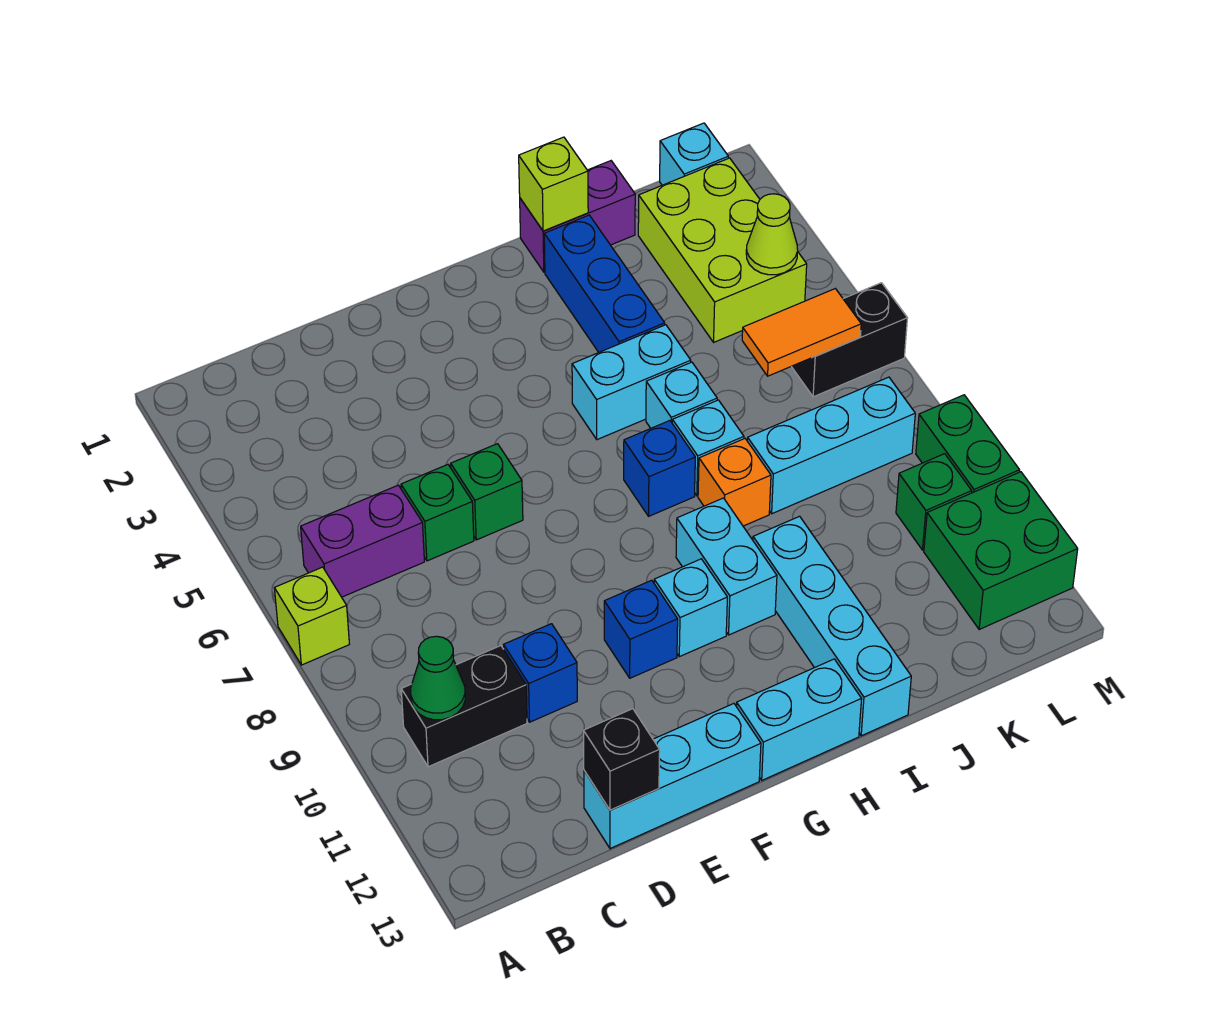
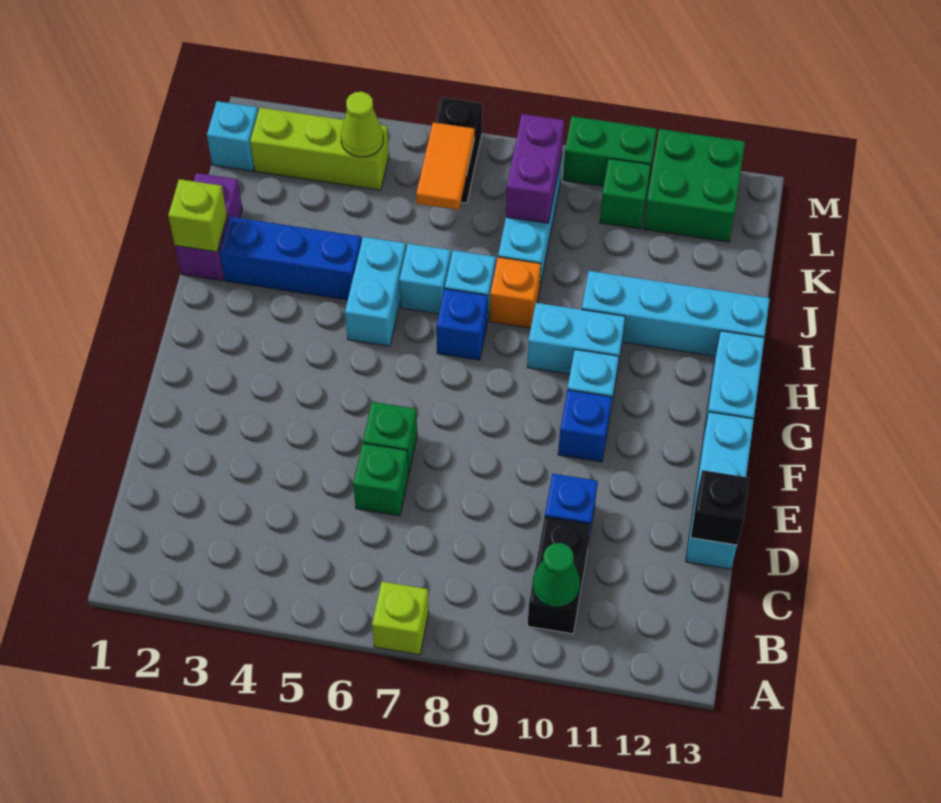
purple brick B6:C6 level 1 -> purple brick K8:L8 level 2
lime brick K2:L4 level 1 -> lime brick L2:L4 level 1

